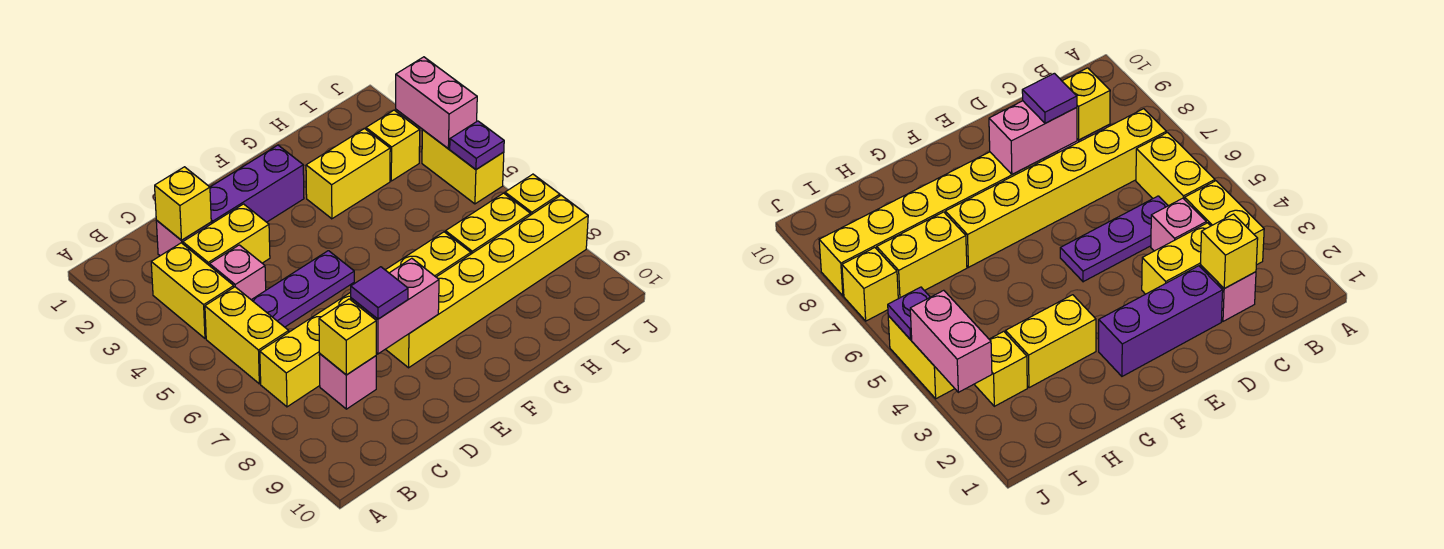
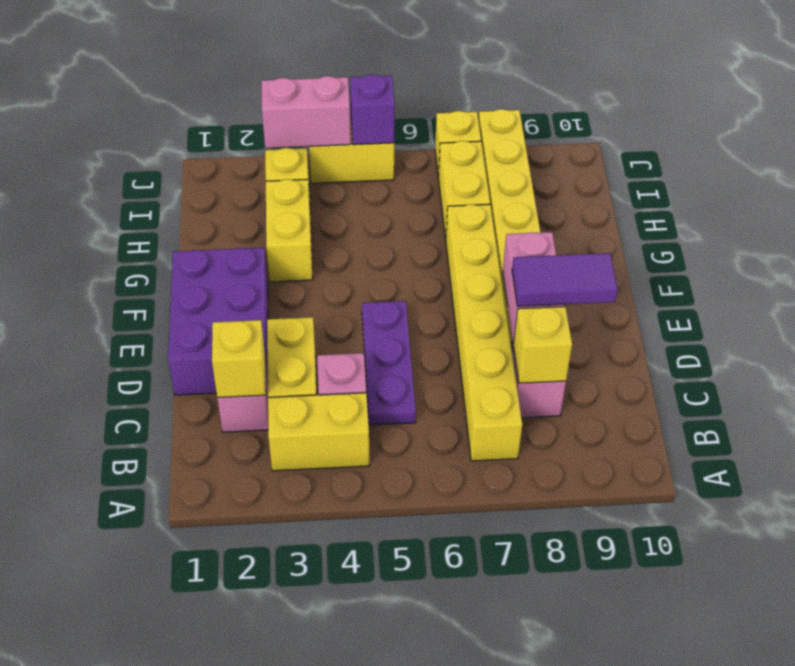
yellow brick B5:B6 level 1 -> none
purple brick D2:F2 level 1 -> purple brick D1:F2 level 1
purple tile D8 level 3 -> purple tile D8:D9 level 3
purple plate J5 level 2 -> purple brick J5 level 2

